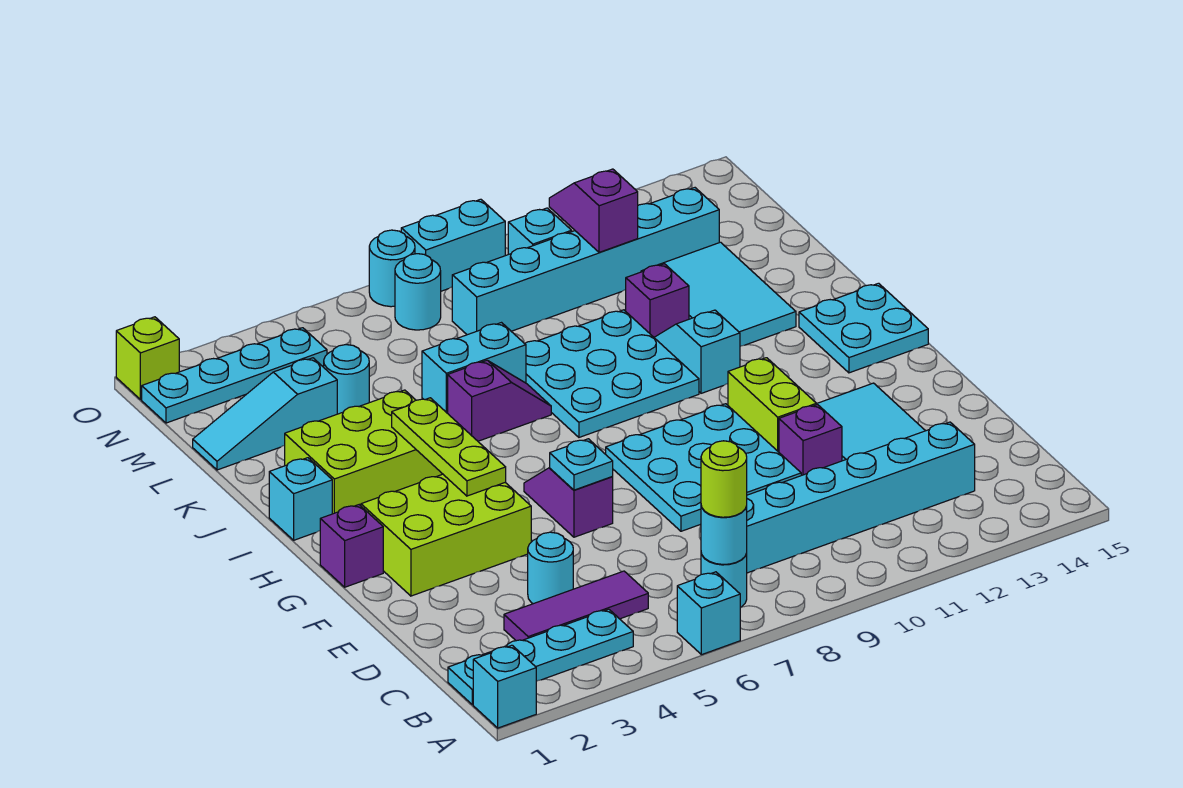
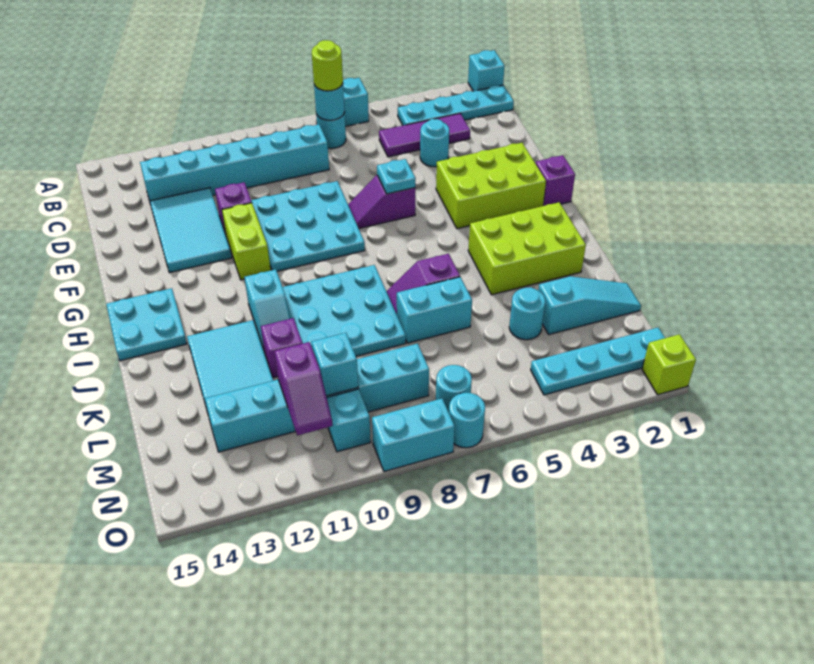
purple slope F6:G6 level 1 top F -> purple slope F6:F7 level 1 top 6
lime plate G4:I4 level 2 -> none
cyan brick I1 level 1 -> cyan brick M10 level 2

